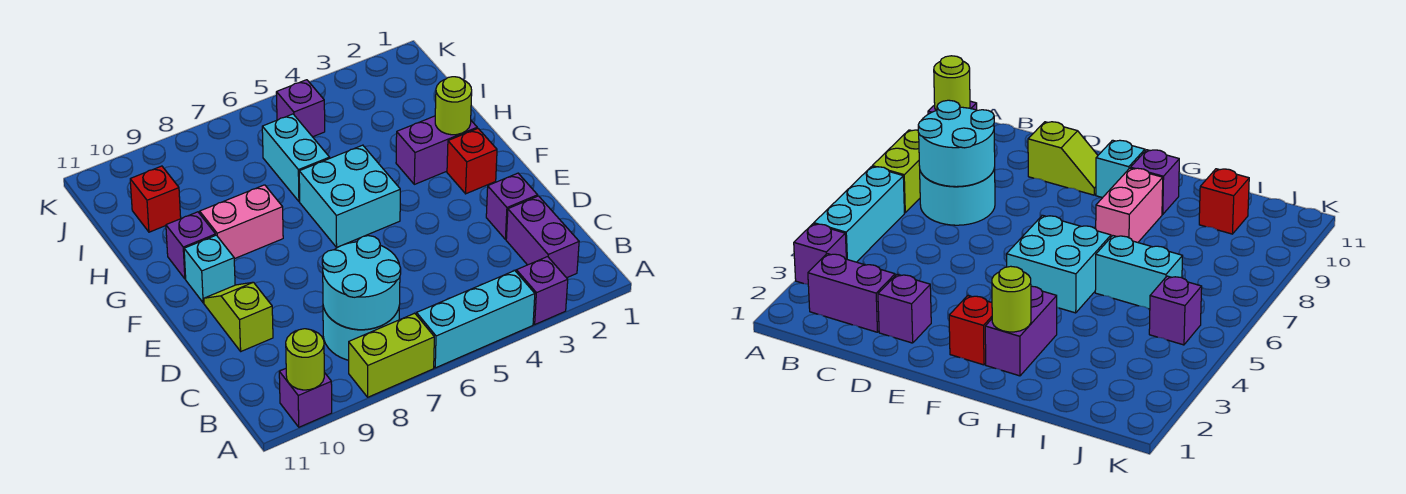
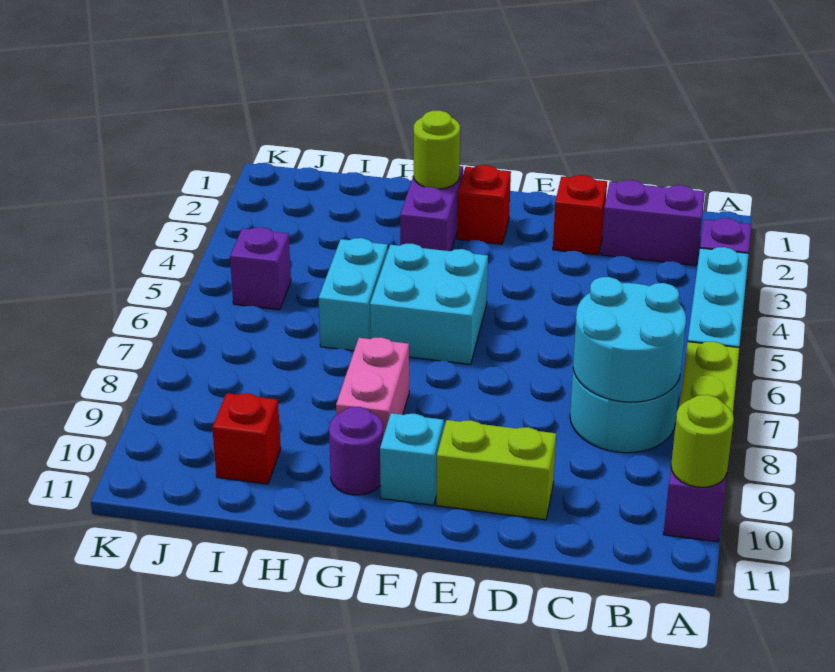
purple brick D2 level 1 -> red brick D2 level 1
lime slope D10:E10 level 1 top D -> lime brick D10:E10 level 1
purple brick G10 level 1 -> purple round brick G10 level 1
cyan brick H6:I6 level 1 -> cyan brick H5:H6 level 1

